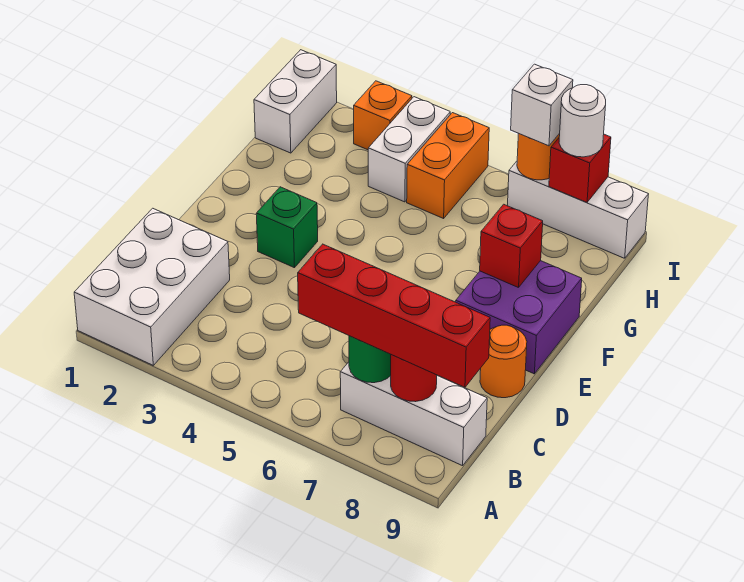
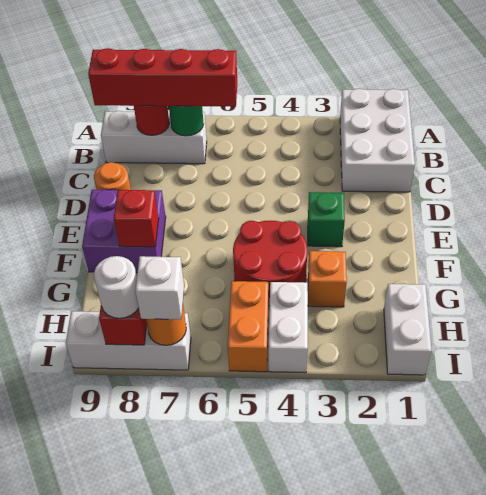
none -> red round brick F4:G5 level 1
orange brick I3 level 1 -> orange brick G3 level 1

